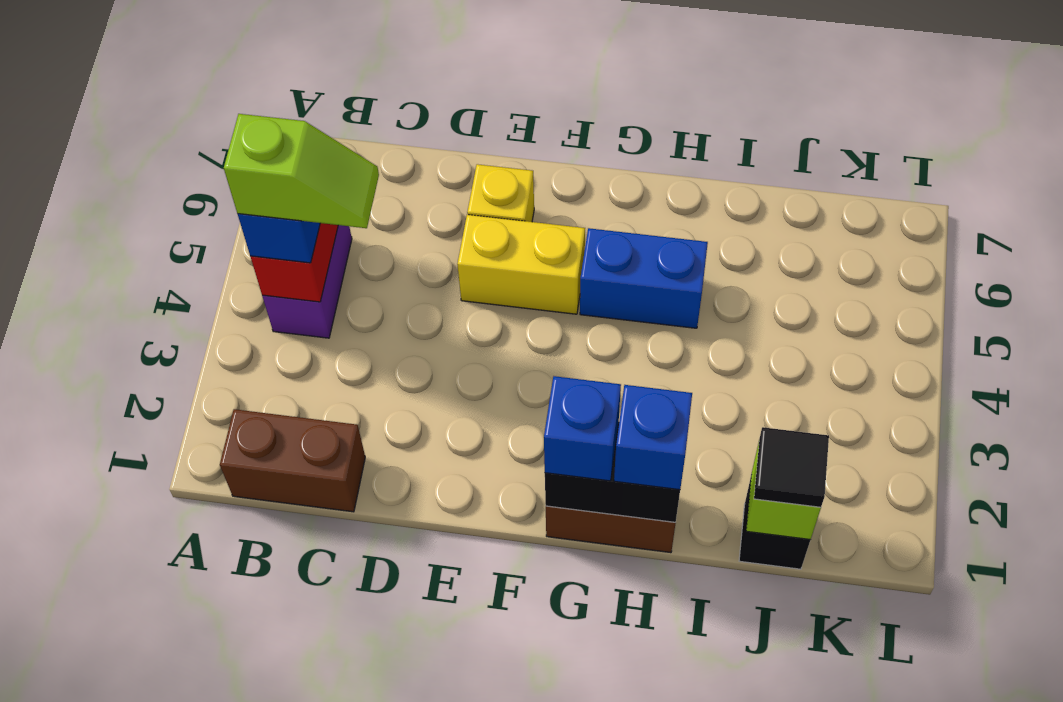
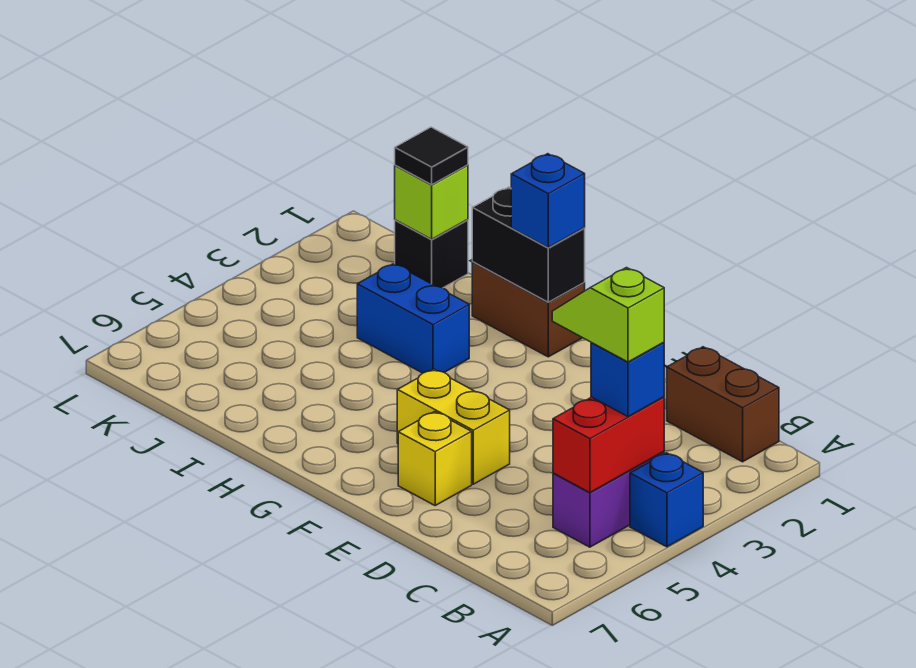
blue brick G5:H5 level 1 -> blue brick H3:I3 level 1
blue brick H1 level 3 -> blue brick A4 level 1

